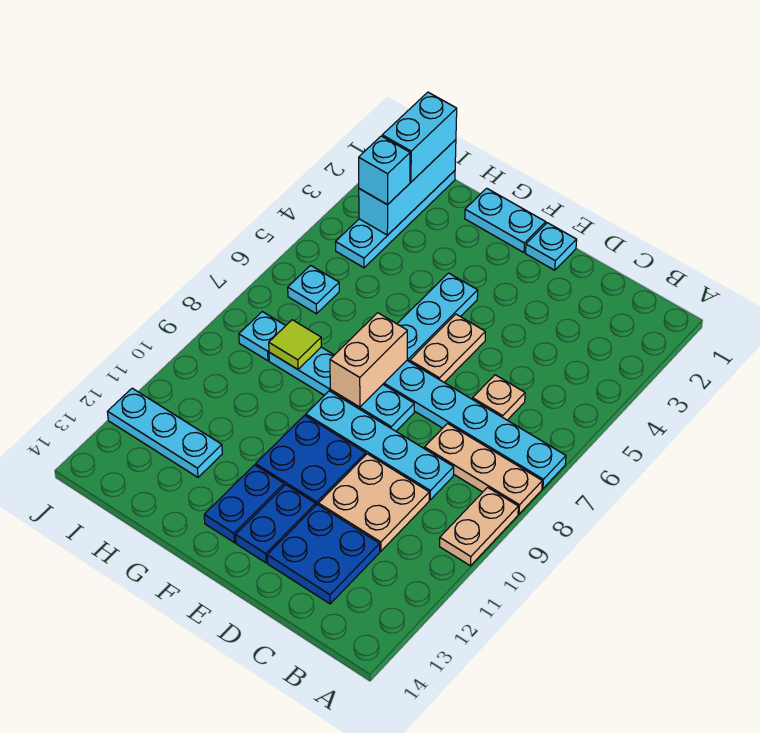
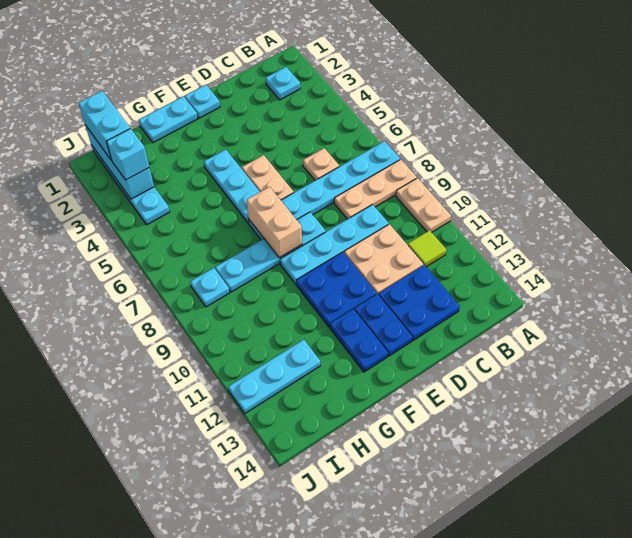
lime tile H8 level 2 -> lime tile B11 level 1
cyan plate I6 level 1 -> cyan plate B2 level 1

